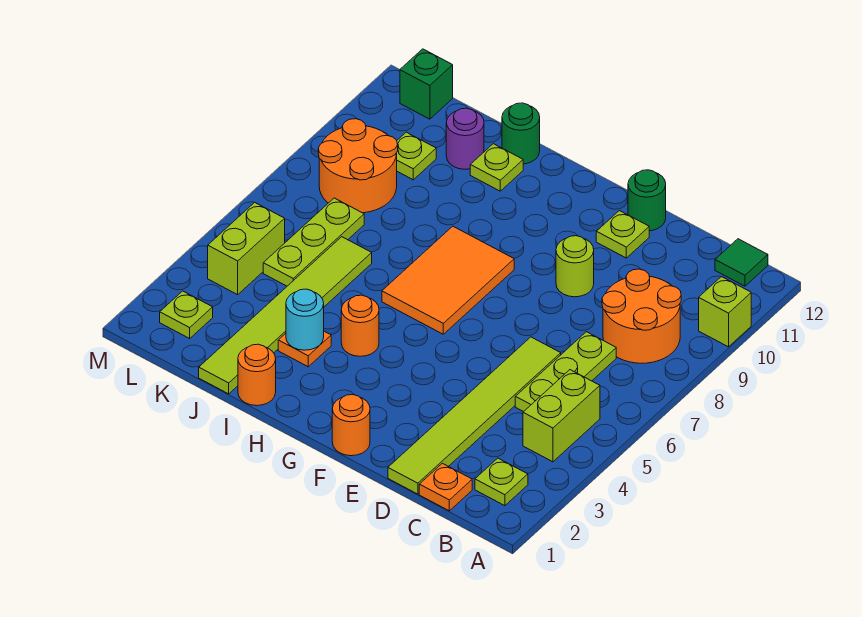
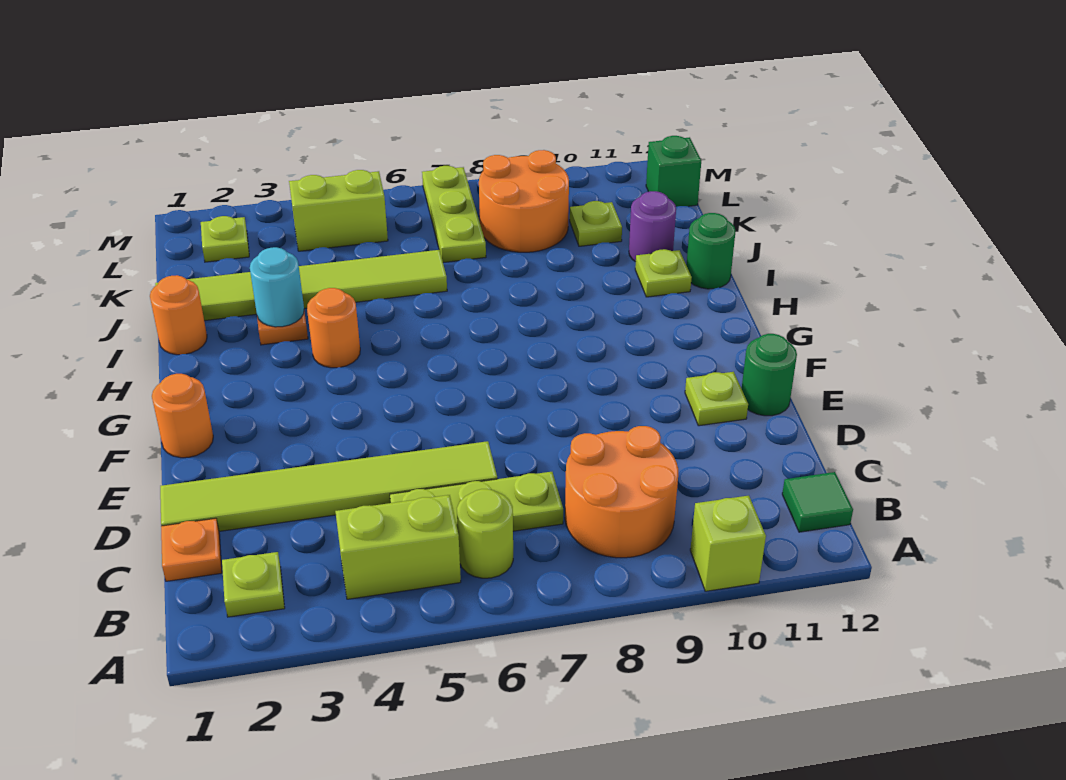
lime round brick E9 level 1 -> lime round brick B6 level 1
orange tile G6:H8 level 1 -> none
lime plate K5:K7 level 1 -> lime plate K7:M7 level 1

